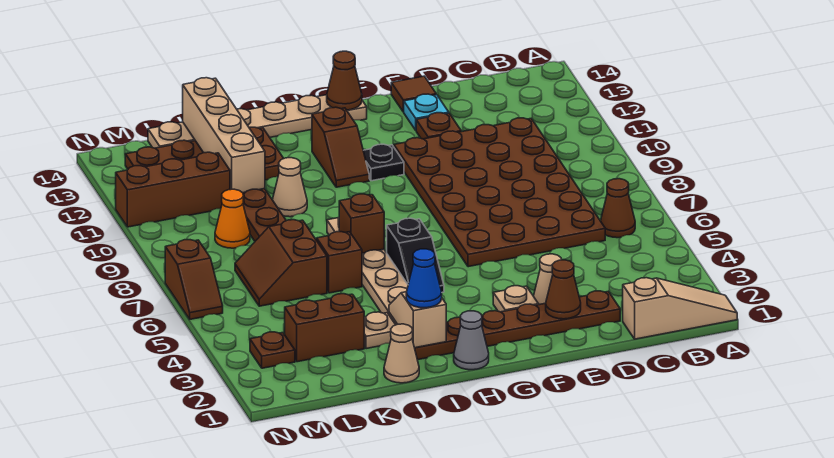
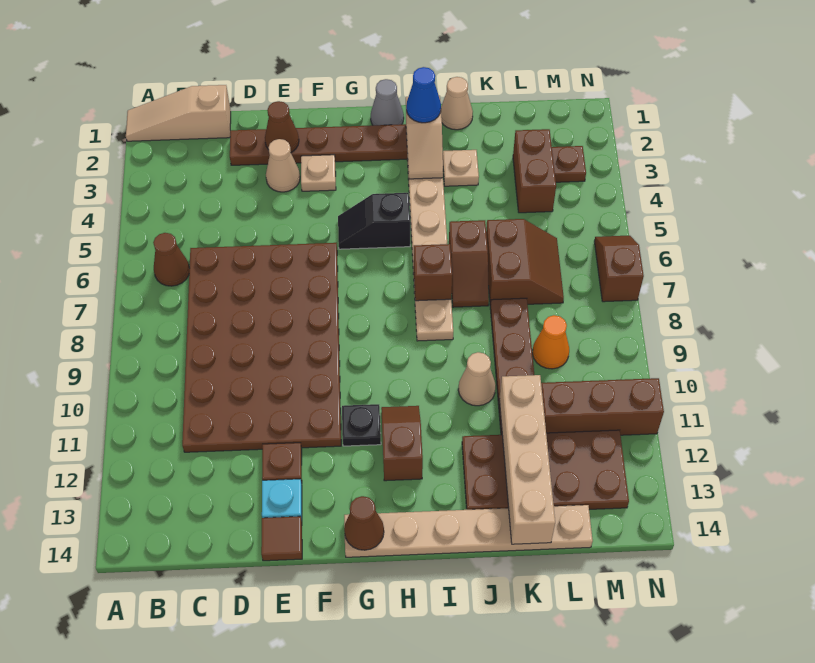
black slope H5:H6 level 1 top 6 -> black slope G5:H5 level 1 top H
brown brick K3:L3 level 1 -> brown brick L3:L4 level 1

